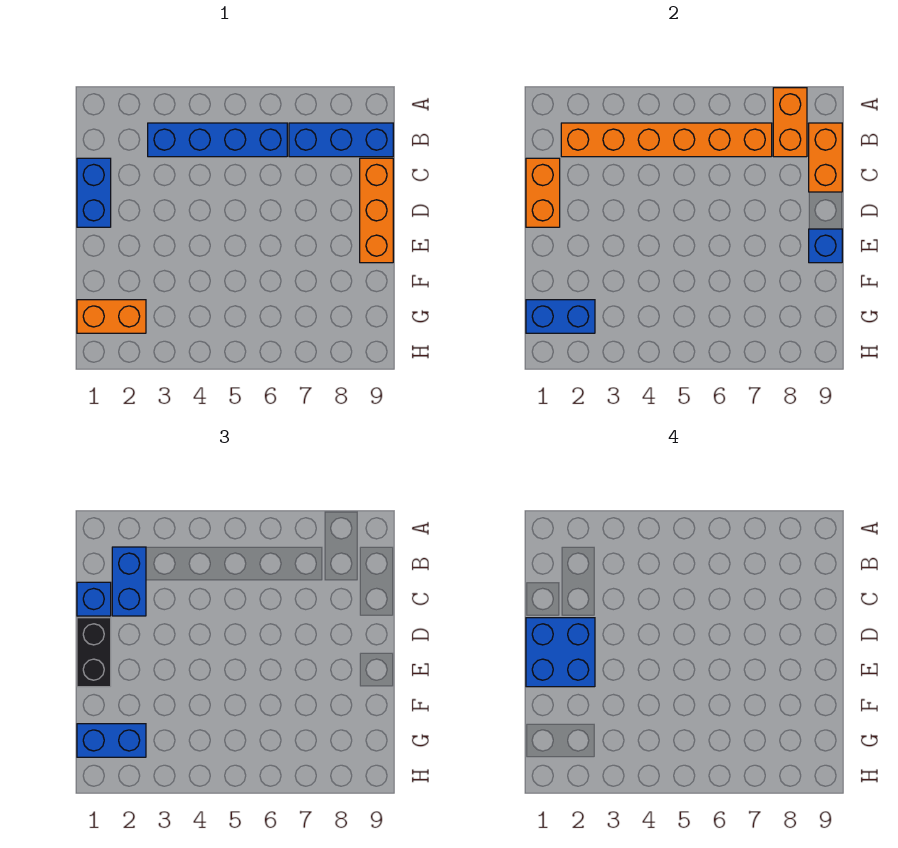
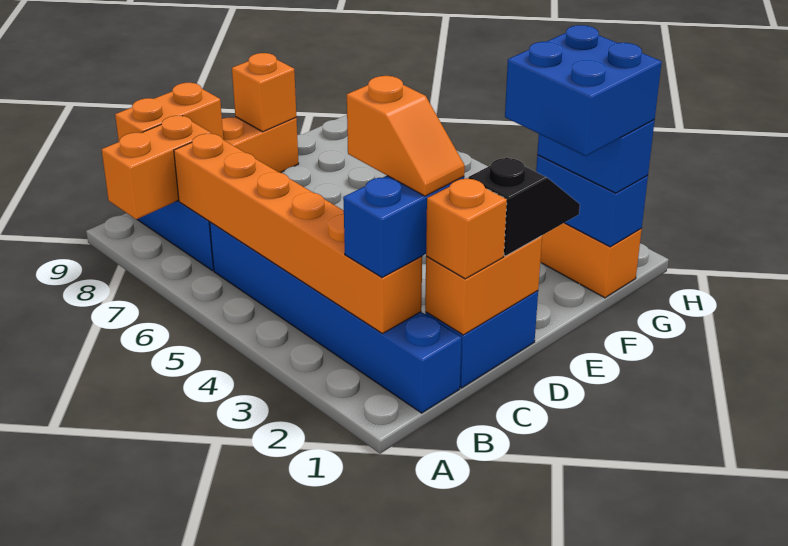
blue brick B3:B6 level 1 -> blue brick B1:B6 level 1
blue brick C1 level 3 -> orange brick C1 level 3
none -> orange slope C2:C3 level 4 top 3
black brick D1:E1 level 3 -> black slope D1:E1 level 3 top D
blue brick D1:E2 level 4 -> blue brick F1:G2 level 4
blue brick E9 level 2 -> orange brick E9 level 2

